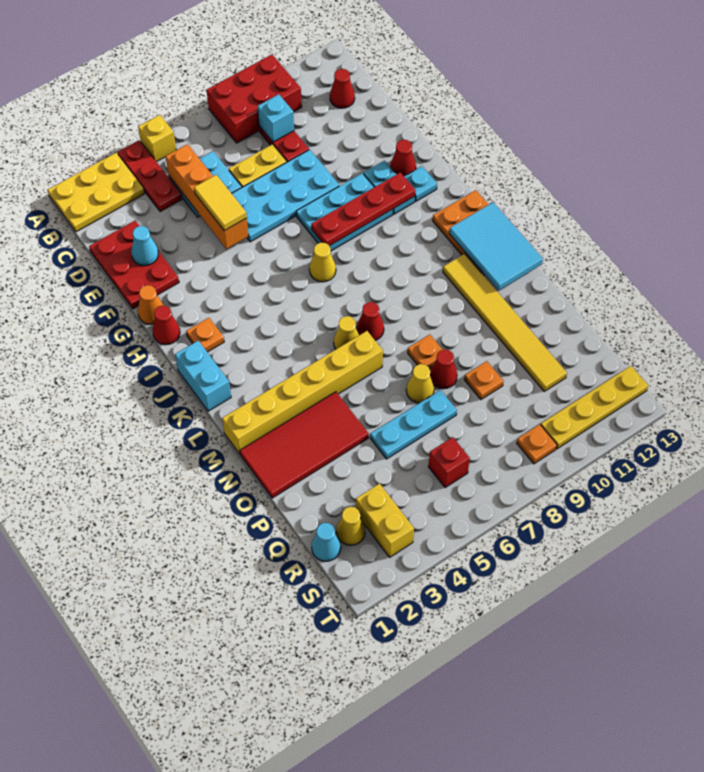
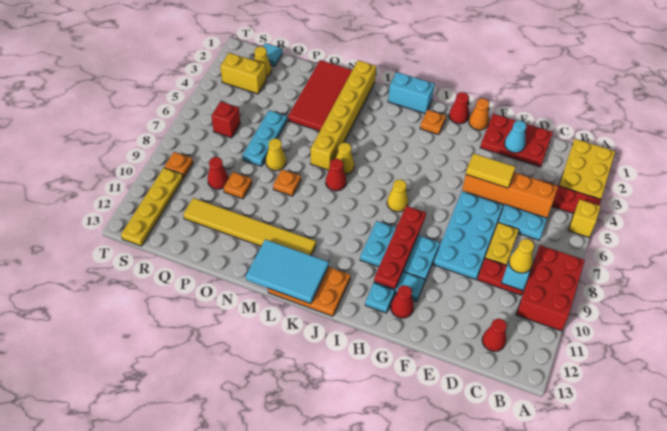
none -> yellow cone C9 level 3
cyan plate G8:H10 level 1 -> cyan plate G9:I10 level 1
red cone O8 level 1 -> red cone Q9 level 1
cyan cone R1 level 1 -> cyan tile R1 level 1

